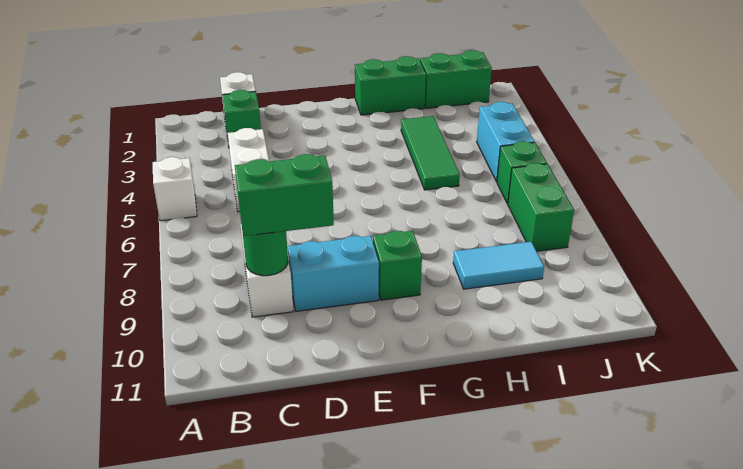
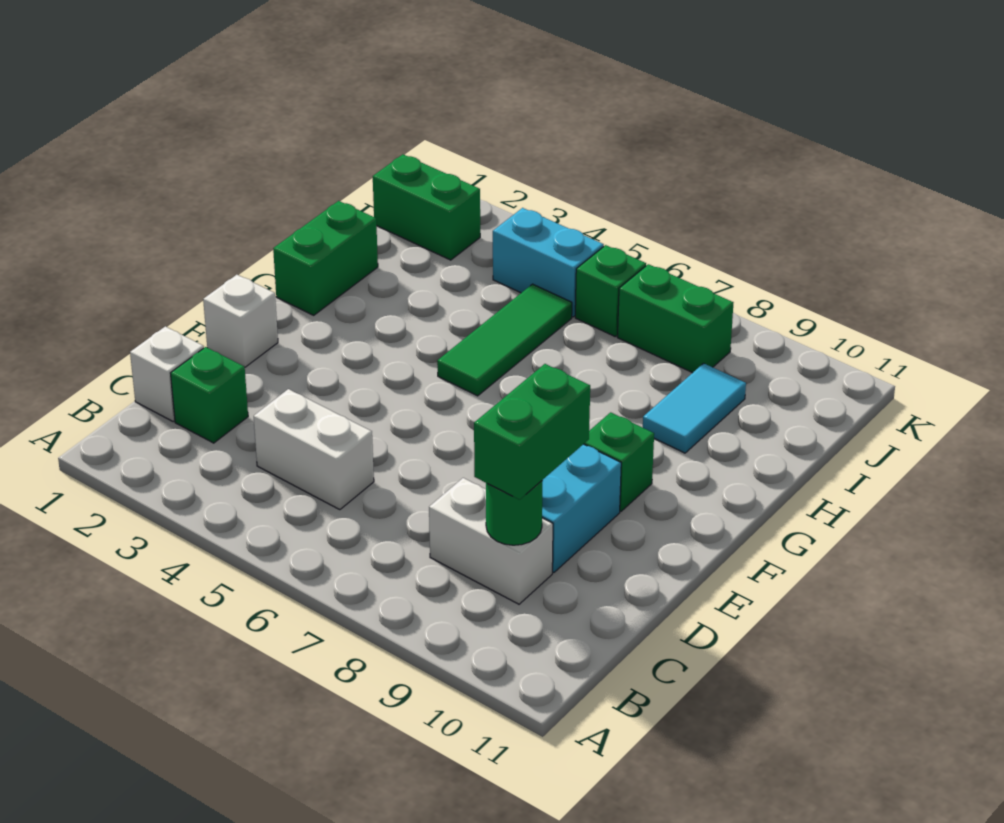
white brick A5 level 1 -> white brick E1 level 1
green tile H3:H5 level 1 -> green tile G5:I5 level 1
green brick I1:J1 level 1 -> green brick J1:J2 level 1

